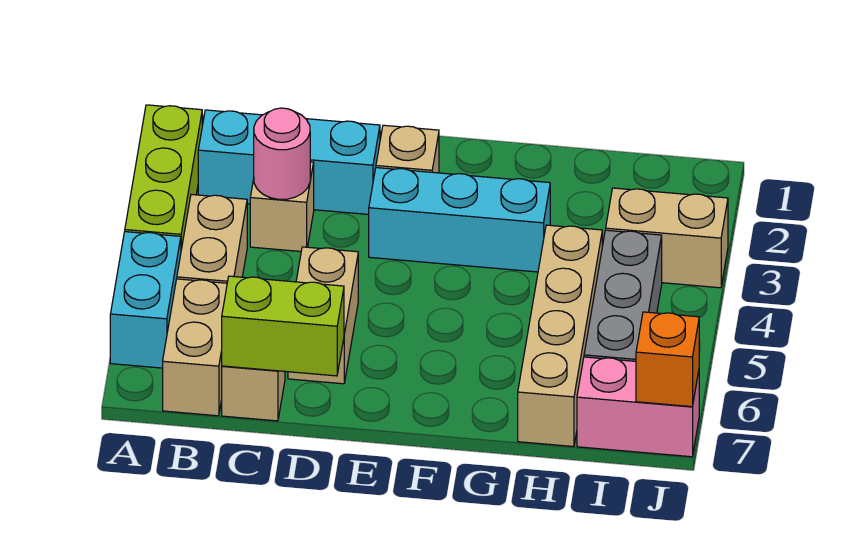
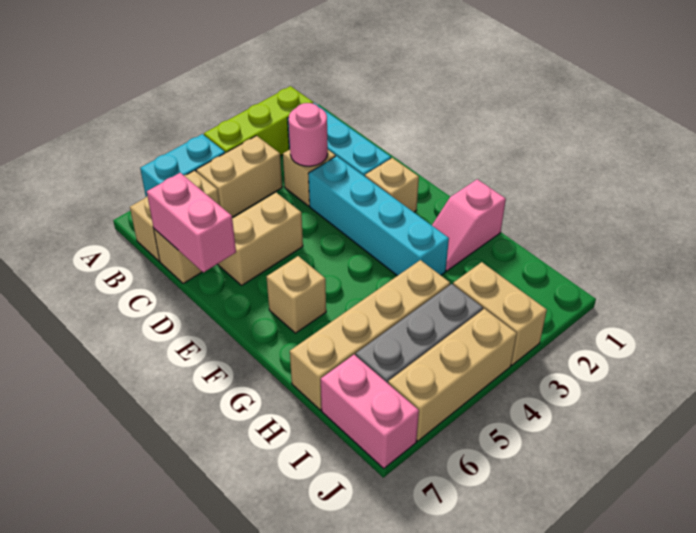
lime brick C7:D7 level 2 -> pink brick C7:D7 level 2
cyan brick E3:G3 level 1 -> cyan brick D3:G3 level 1
none -> tan brick F6 level 1
none -> pink slope G1:G2 level 1 top 1
none -> tan brick J4:J6 level 1
orange brick J7 level 2 -> none

